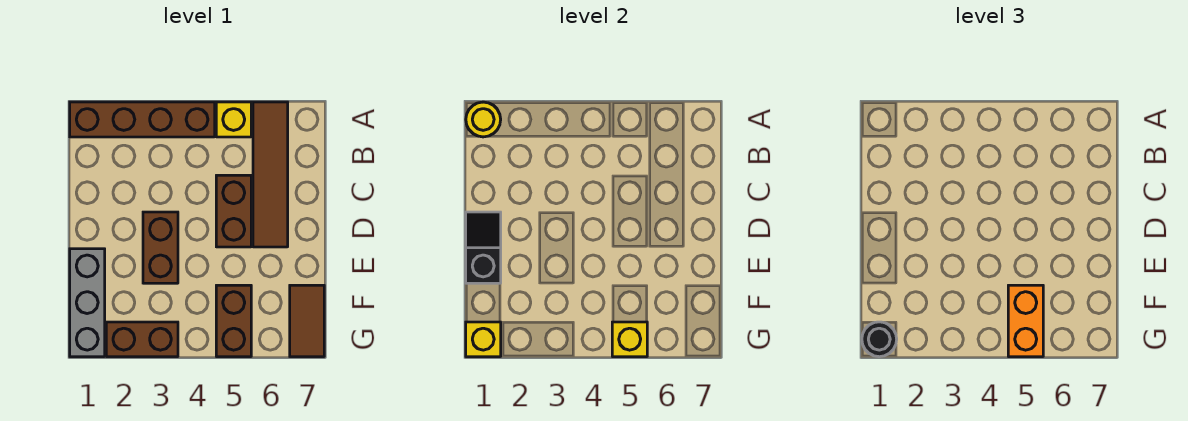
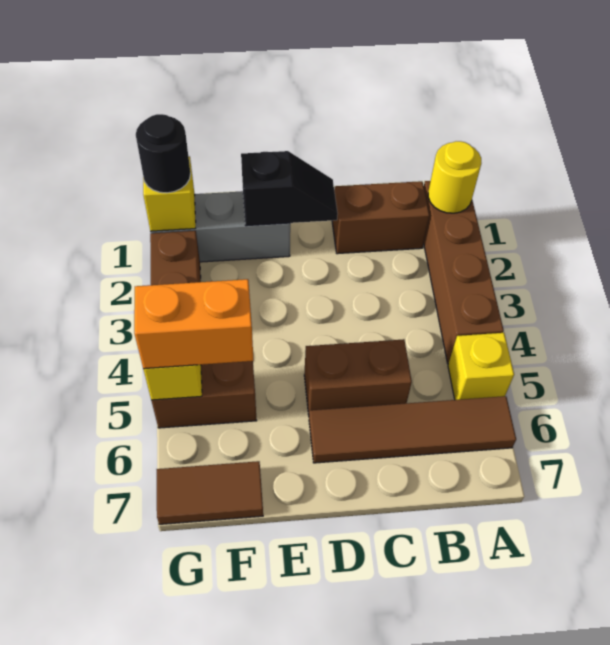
brown brick D3:E3 level 1 -> brown brick B1:C1 level 1

